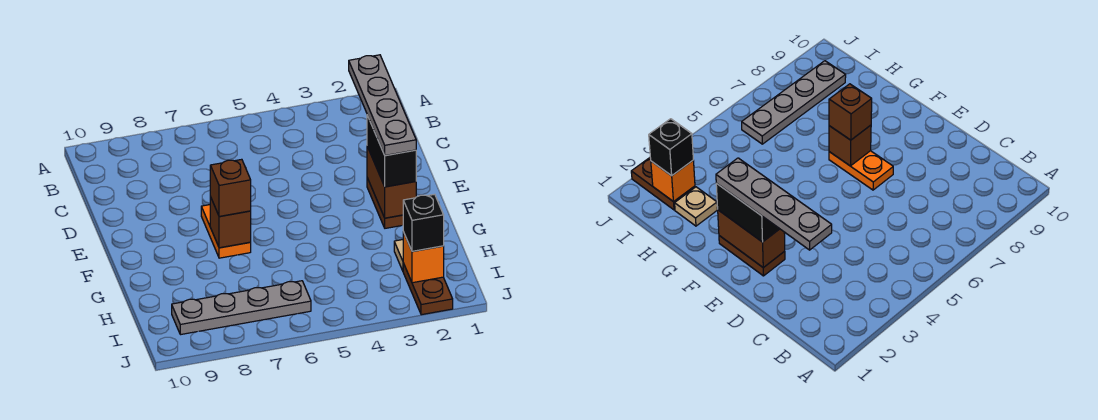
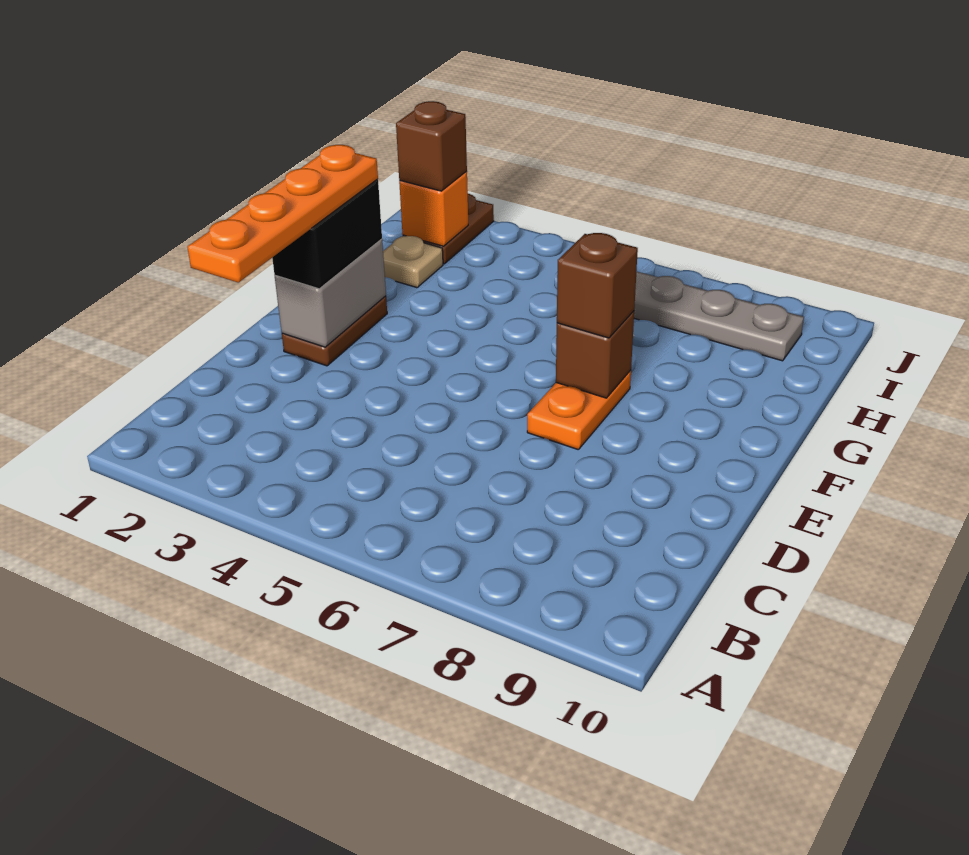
grey plate C2:F2 level 4 -> orange plate C2:F2 level 4
brown brick E2:F2 level 2 -> grey brick E2:F2 level 2
black brick I2 level 3 -> brown brick I2 level 3

